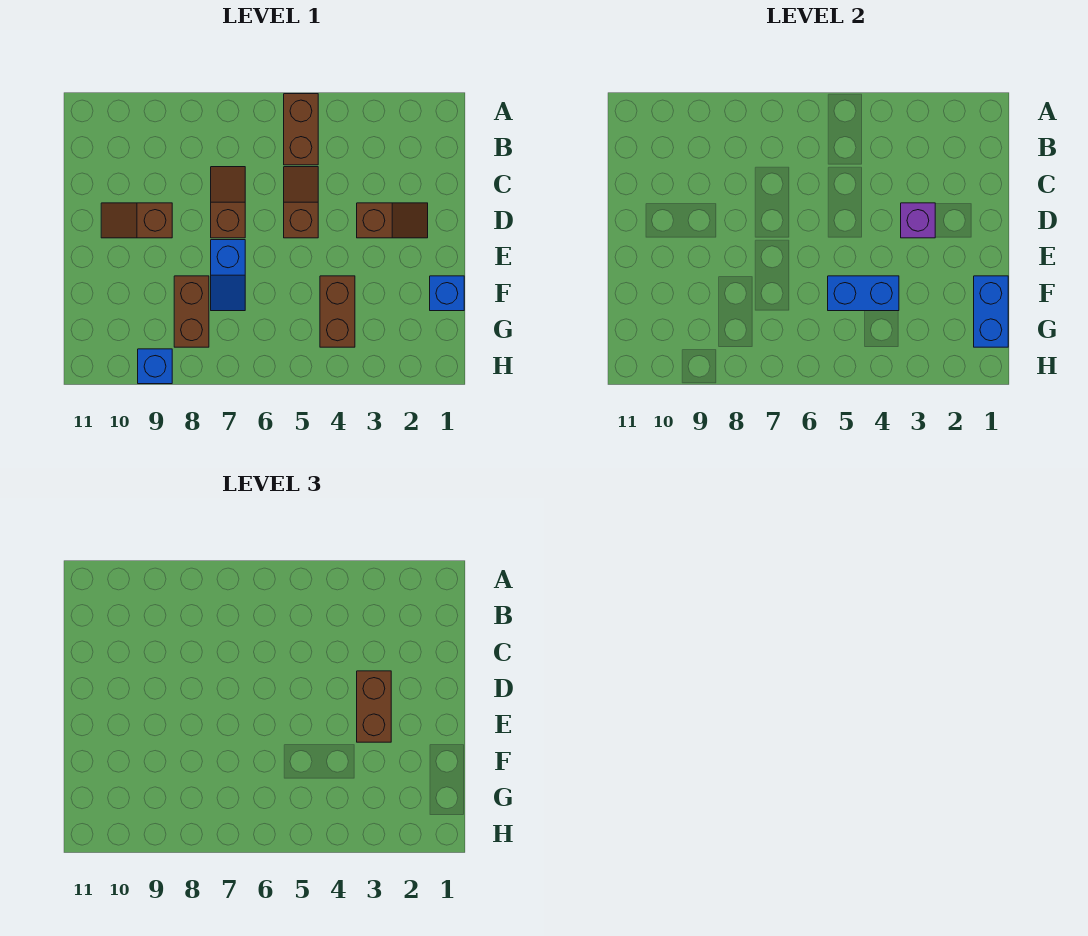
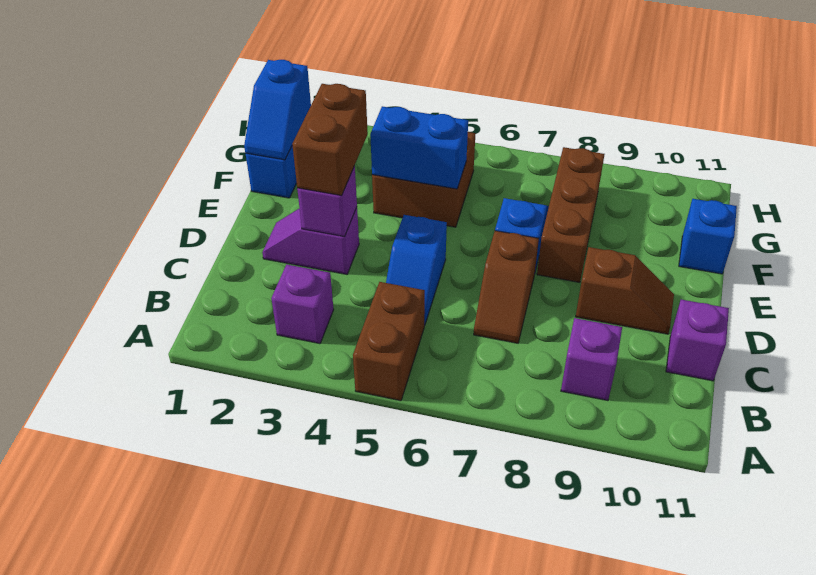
none -> purple brick B3 level 1
none -> purple brick B9 level 1
brown slope C5:D5 level 1 top D -> blue slope C5:D5 level 1 top D
none -> purple brick C11 level 1
brown slope D2:D3 level 1 top 3 -> purple slope D2:D3 level 1 top 3
blue brick F1:G1 level 2 -> blue slope F1:G1 level 2 top G
brown brick F4:G4 level 1 -> brown brick F4:G5 level 1
brown brick F8:G8 level 1 -> brown brick E8:G8 level 1
blue brick H9 level 1 -> blue brick F11 level 1

